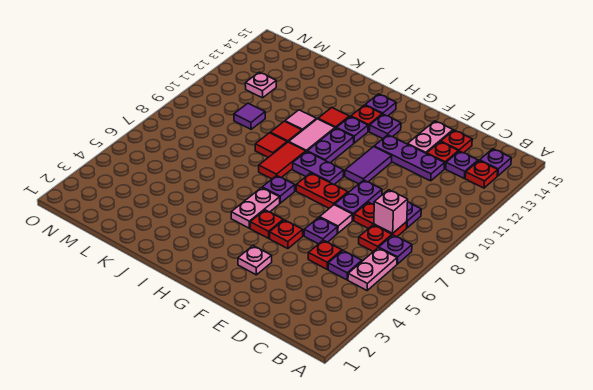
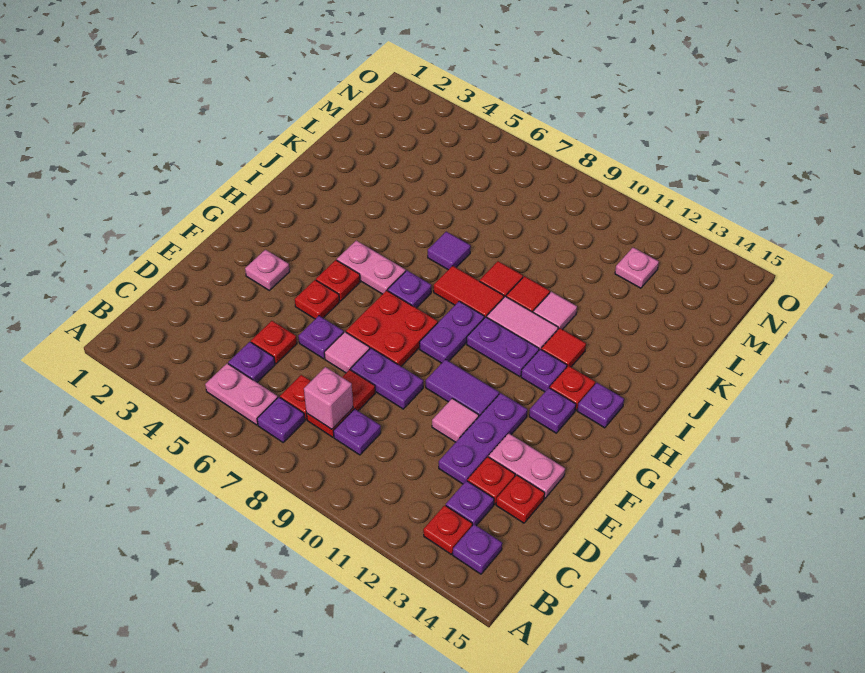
none -> pink tile E11 level 1
red plate F8:G8 level 1 -> red plate F7:G8 level 1
purple tile L10 level 1 -> purple tile J7 level 1

